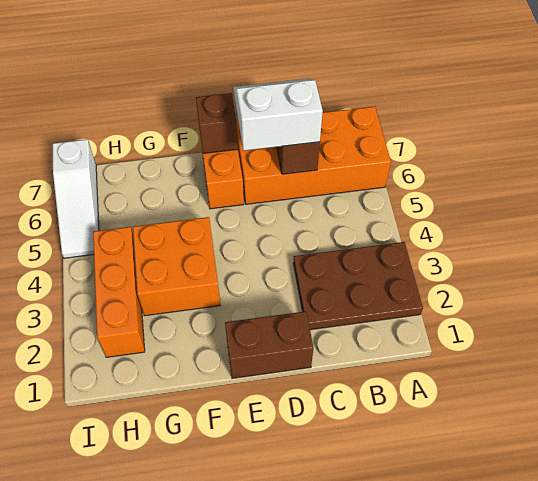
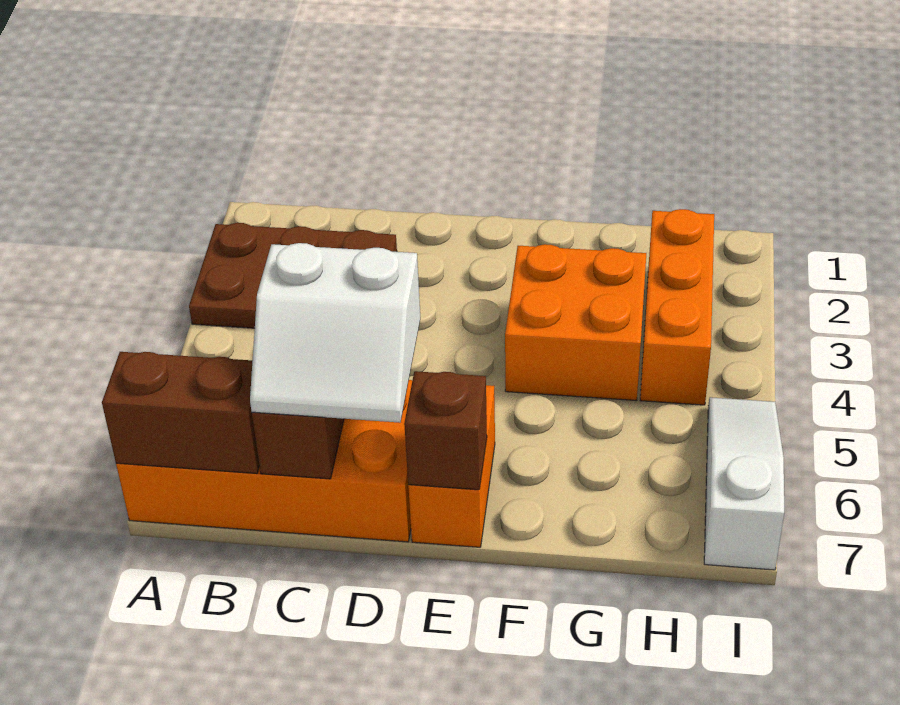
brown brick D1:E1 level 1 -> brown brick A7:B7 level 2

